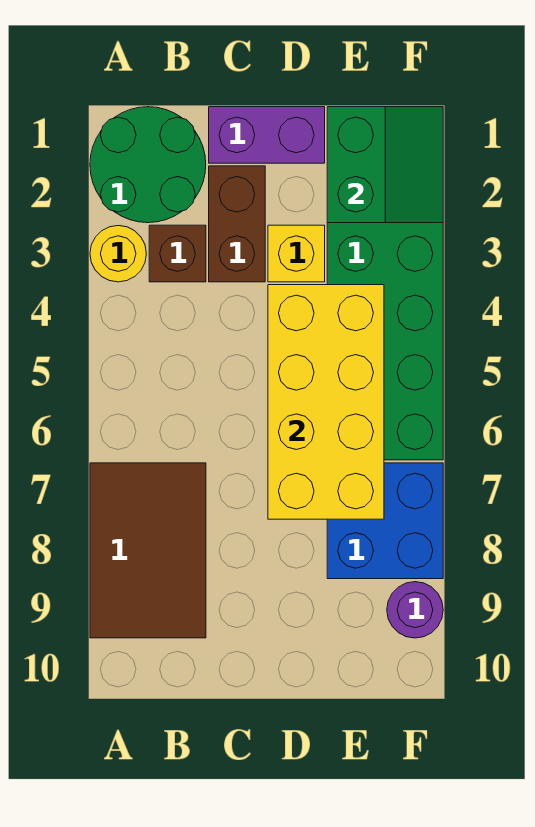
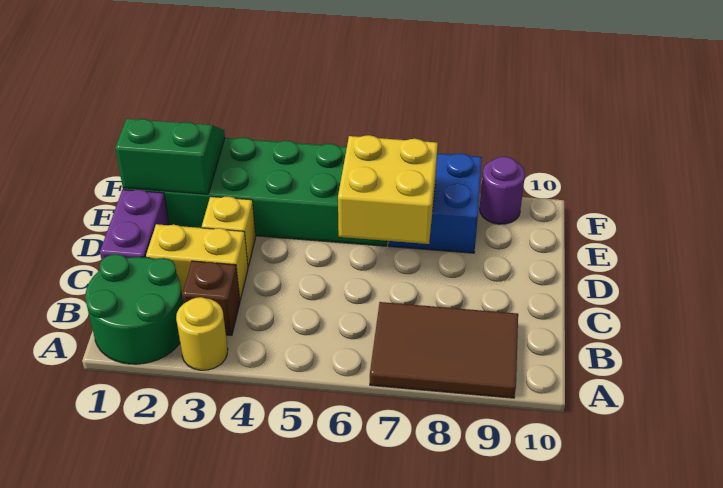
brown brick C2:C3 level 1 -> yellow brick C2:C3 level 1
yellow brick D4:E7 level 2 -> yellow brick D6:E7 level 2

